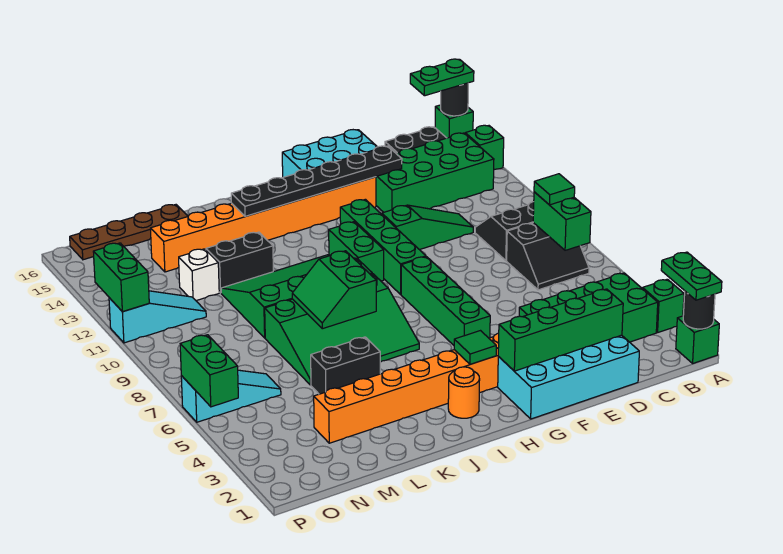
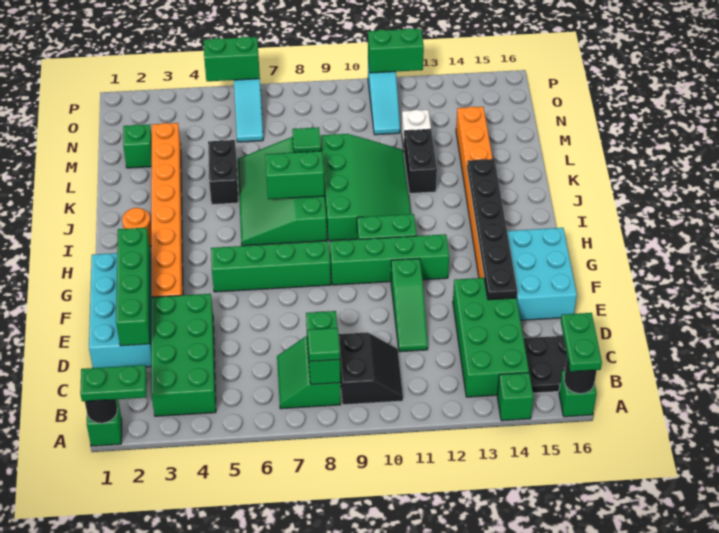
green brick A3 level 1 -> green brick M2 level 1
black slope B7:C8 level 1 top 8 -> green slope B7:C8 level 1 top 8
green brick B7:B8 level 2 -> green brick B8:C8 level 2
green tile H3 level 2 -> green tile L8 level 2
brown plate L16:O16 level 1 -> none

